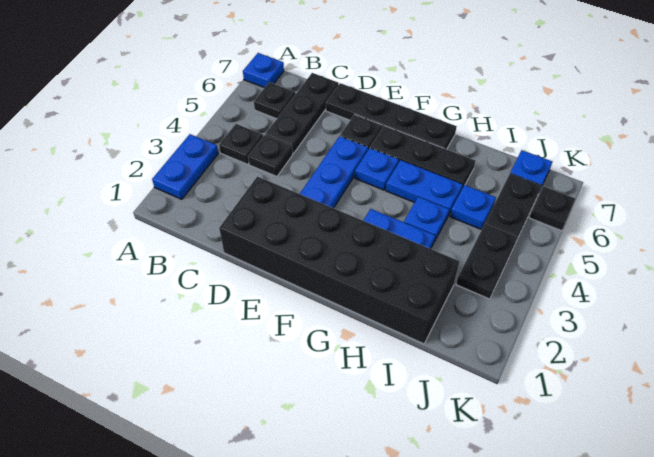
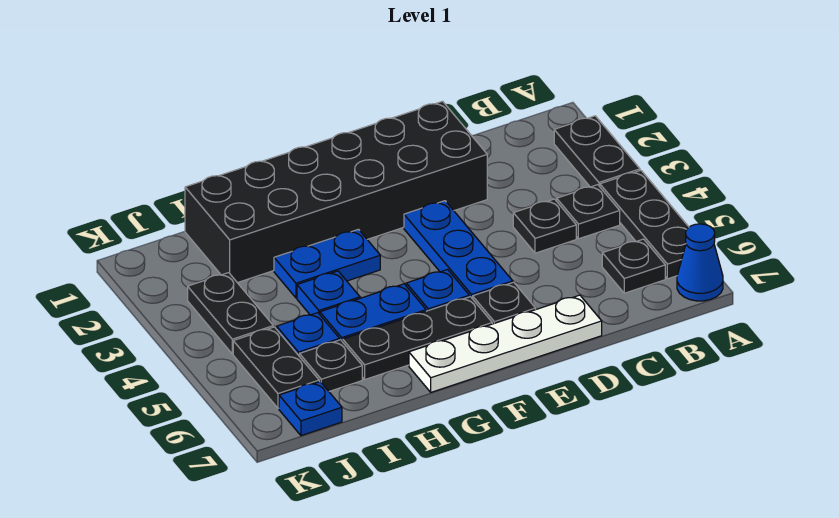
blue plate A2:A3 level 1 -> black plate A2:A3 level 1
blue plate A7 level 1 -> blue cone A7 level 1
black plate C5:C7 level 1 -> black plate A4:A6 level 1
black plate D7:G7 level 1 -> white plate D7:G7 level 1
black plate K6 level 1 -> black plate I6 level 1

